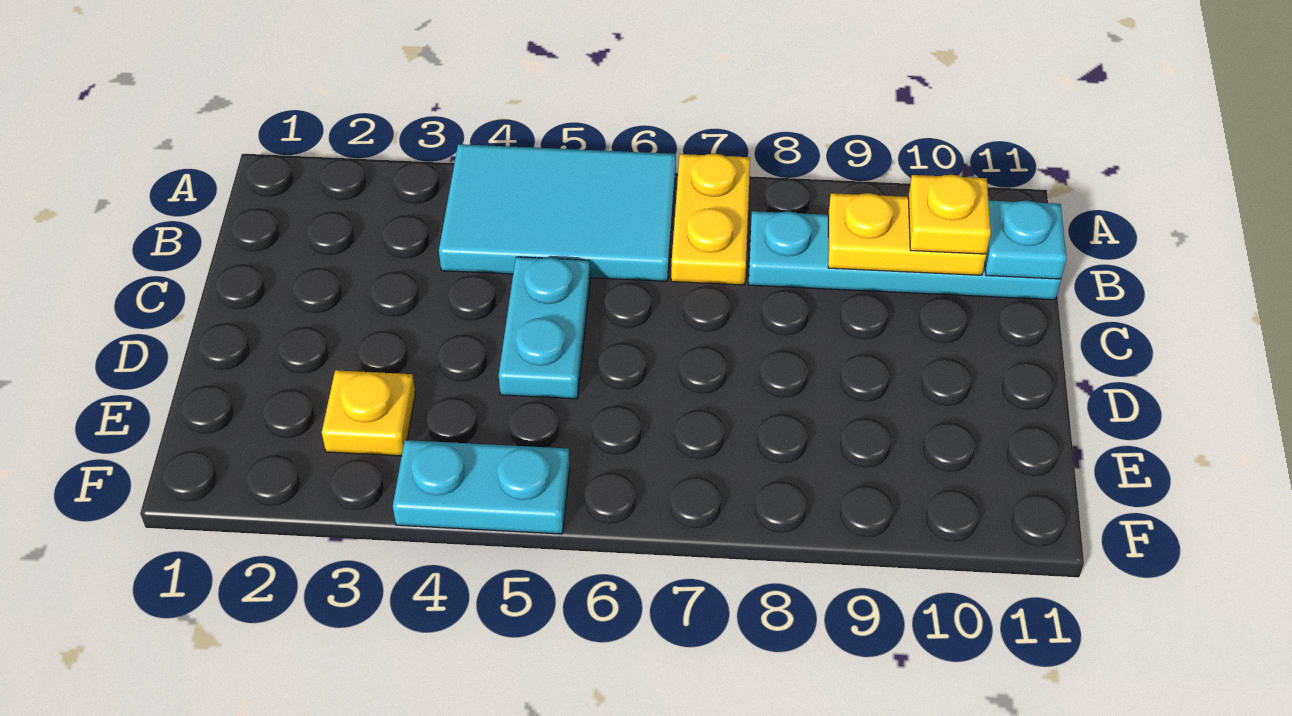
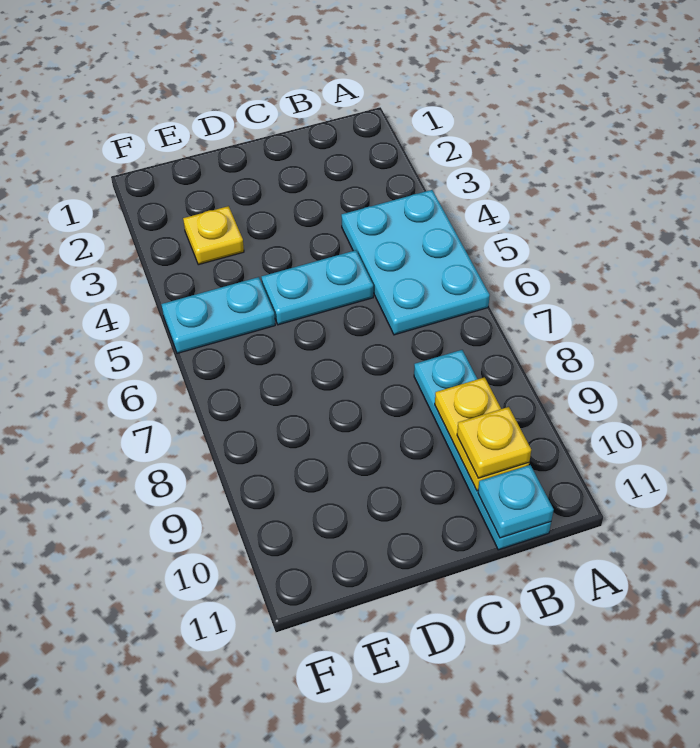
cyan tile A4:B6 level 1 -> cyan plate A4:B6 level 1
yellow plate A7:B7 level 1 -> none
cyan plate F4:F5 level 1 -> cyan plate E5:F5 level 1

